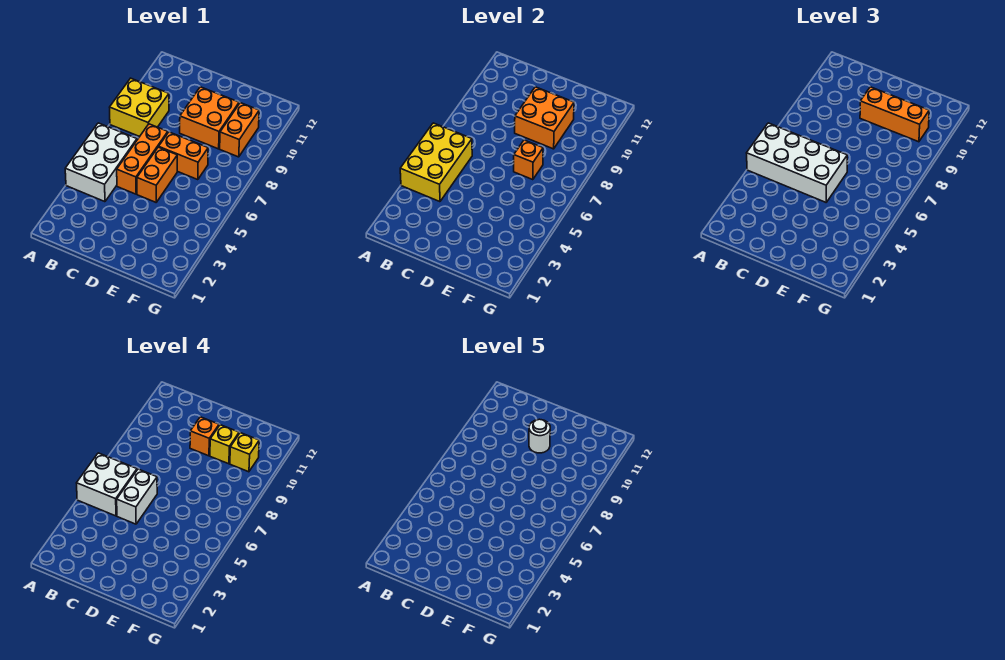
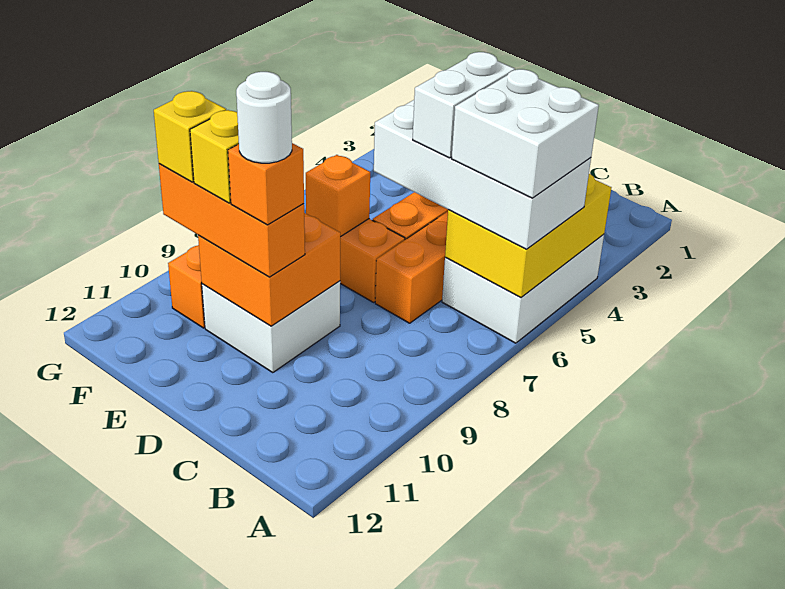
yellow brick A8:B9 level 1 -> none
orange brick D9:E10 level 1 -> white brick D9:E10 level 1

